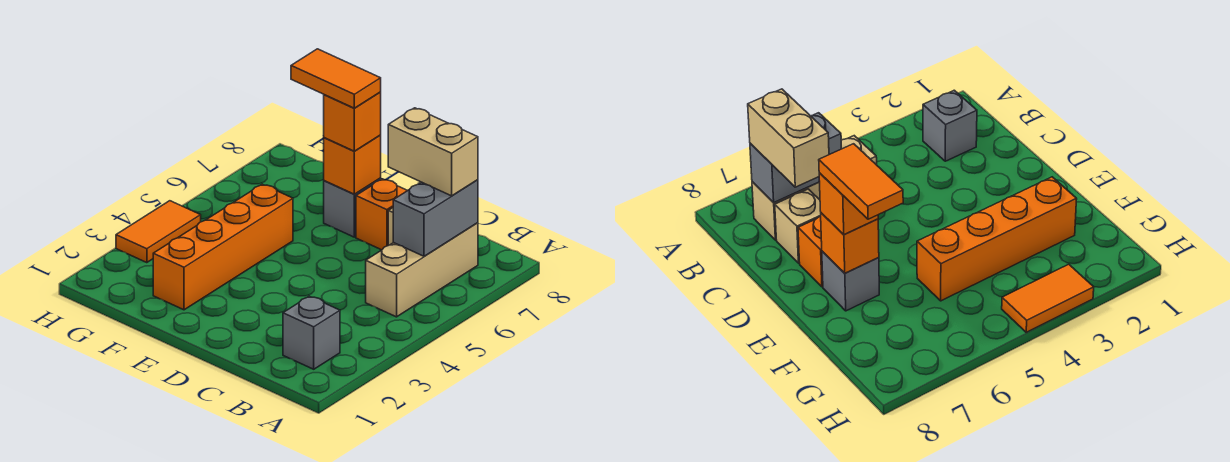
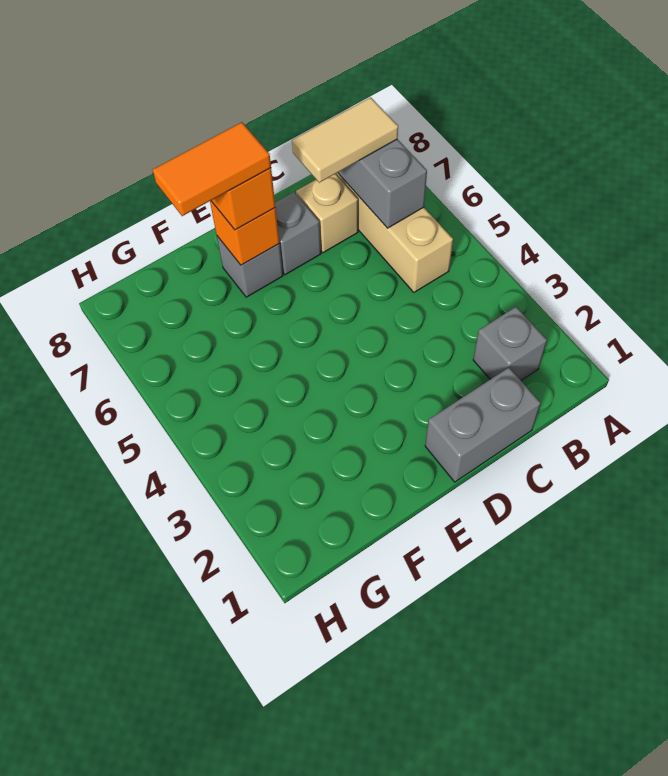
tan brick B7:C7 level 3 -> tan tile B7:C7 level 3
none -> grey brick C1:D1 level 1
orange brick D7 level 1 -> grey brick D7 level 1
orange brick F2:F5 level 1 -> none
orange tile H3:H4 level 1 -> none

